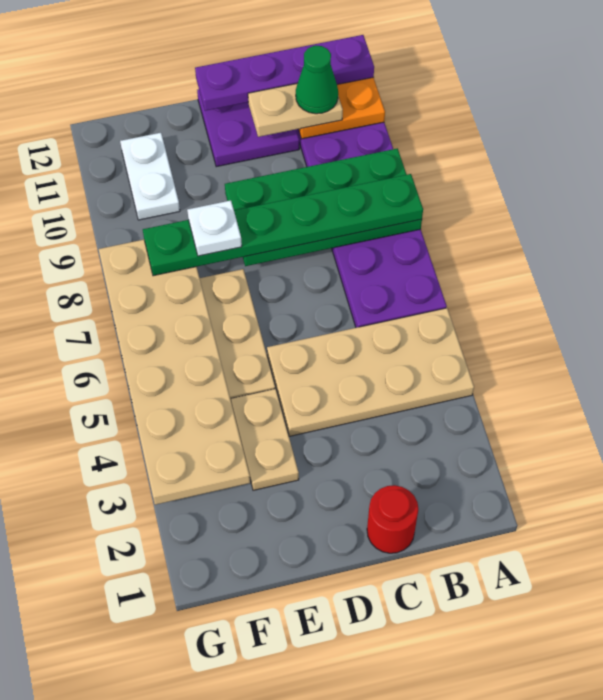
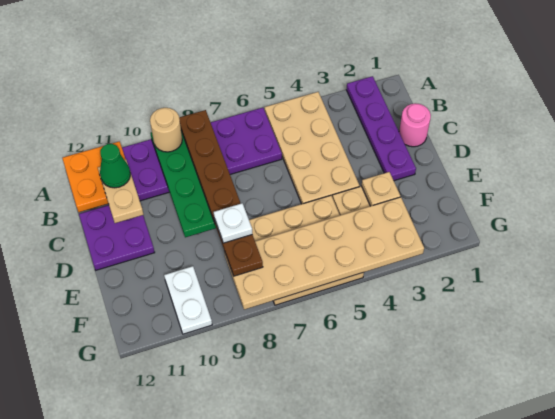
green plate A8:F8 level 3 -> brown plate A8:F8 level 3
none -> tan round brick A9 level 3
purple plate A12:D12 level 3 -> purple plate A2:D2 level 1
red round brick C1 level 1 -> pink round brick C1 level 1
none -> tan plate E3 level 2
white plate F10:F11 level 1 -> white plate F10:G10 level 1

